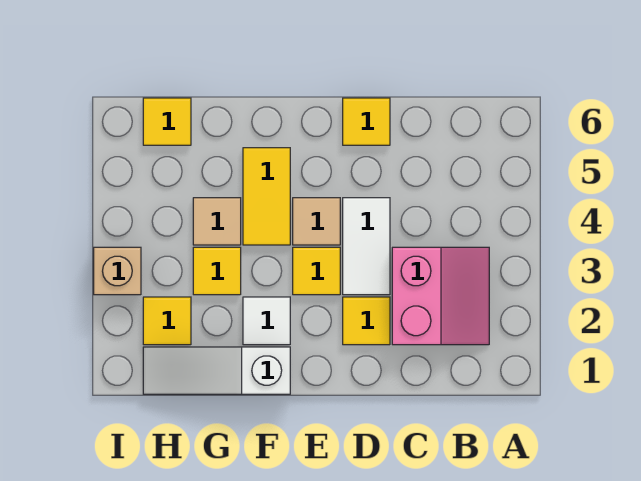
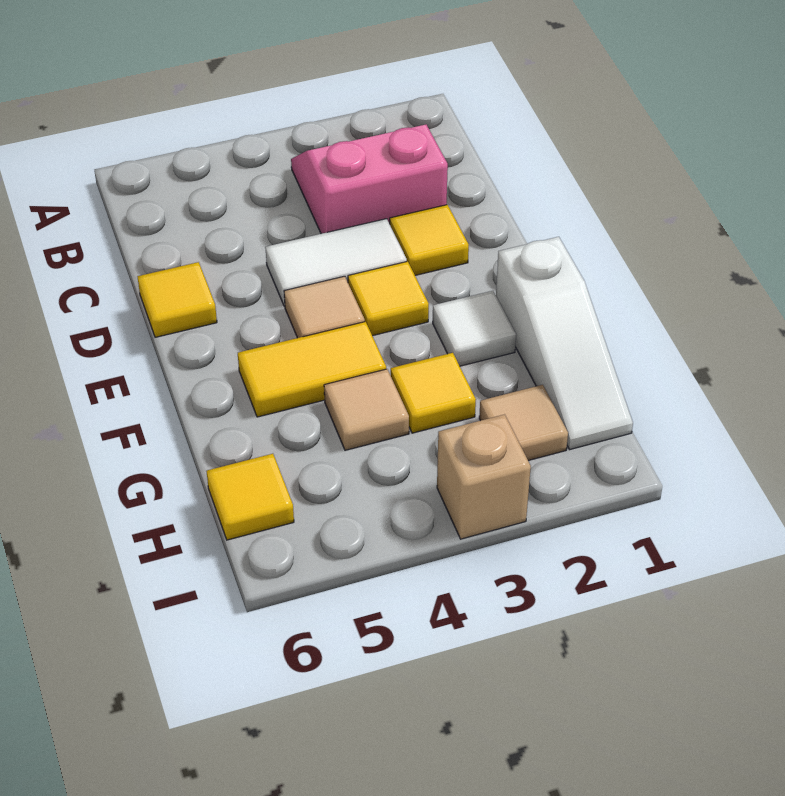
yellow tile H2 level 1 -> tan tile H2 level 1

